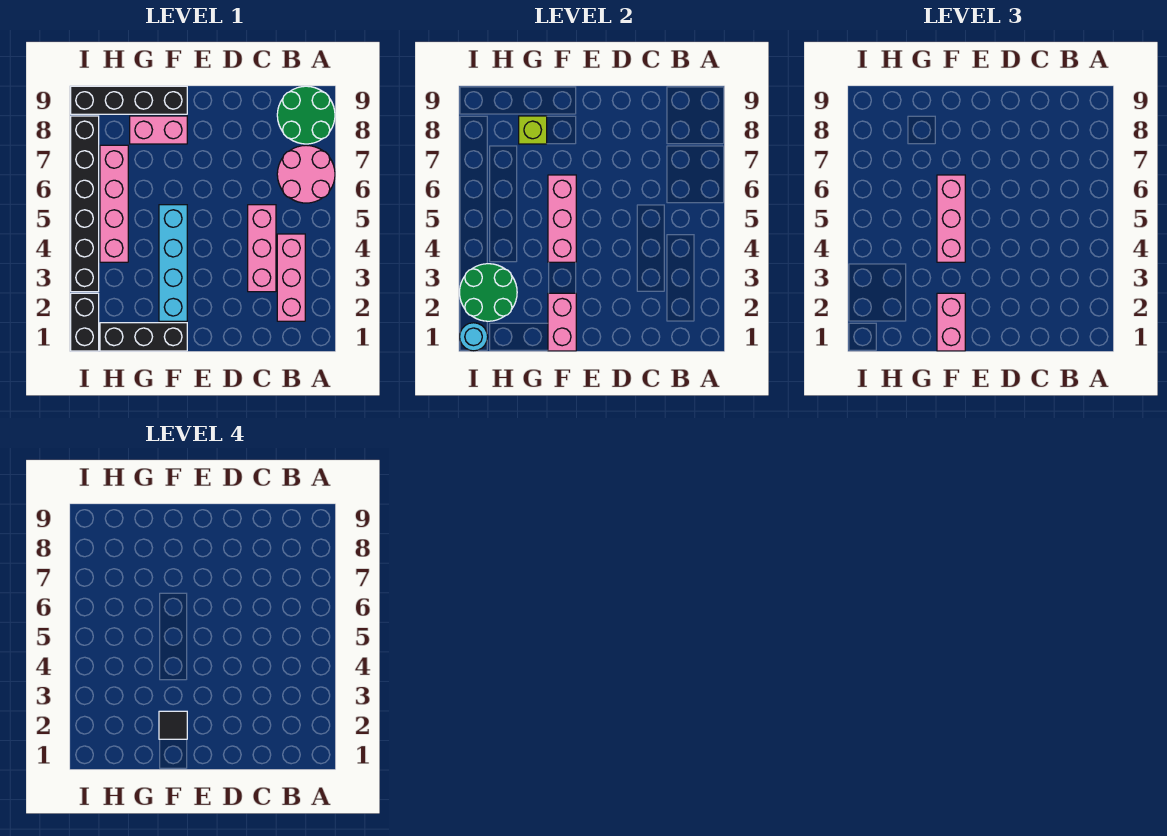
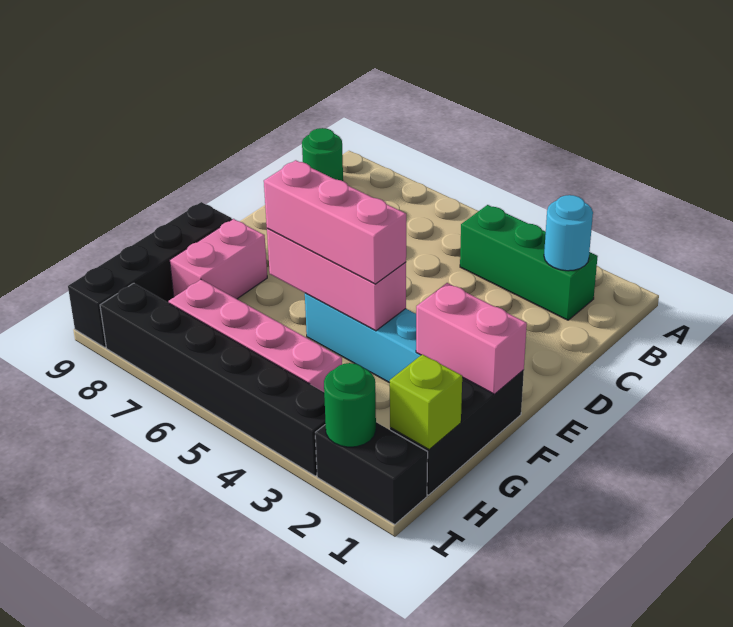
pink round brick A6:B7 level 1 -> none
green round brick A8:B9 level 1 -> green round brick B9 level 1
pink brick B2:B4 level 1 -> green brick B2:B4 level 1
pink brick C3:C5 level 1 -> none
pink brick F1:F2 level 3 -> none
black tile F2 level 4 -> none
lime brick G8 level 2 -> lime brick H1 level 2
green round brick H2:I3 level 2 -> green round brick I2 level 2
cyan round brick I1 level 2 -> cyan round brick B2 level 2

